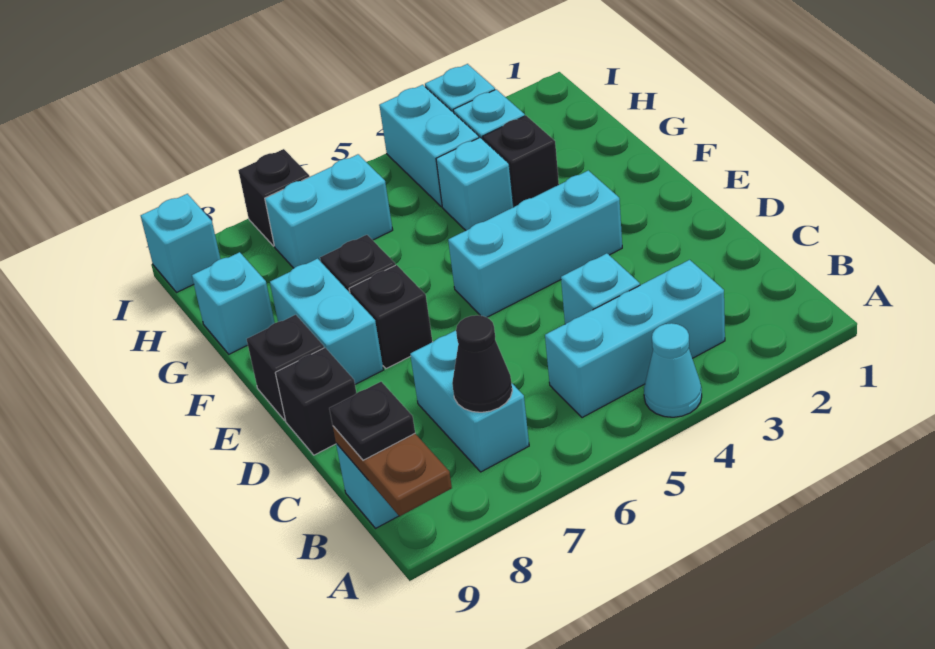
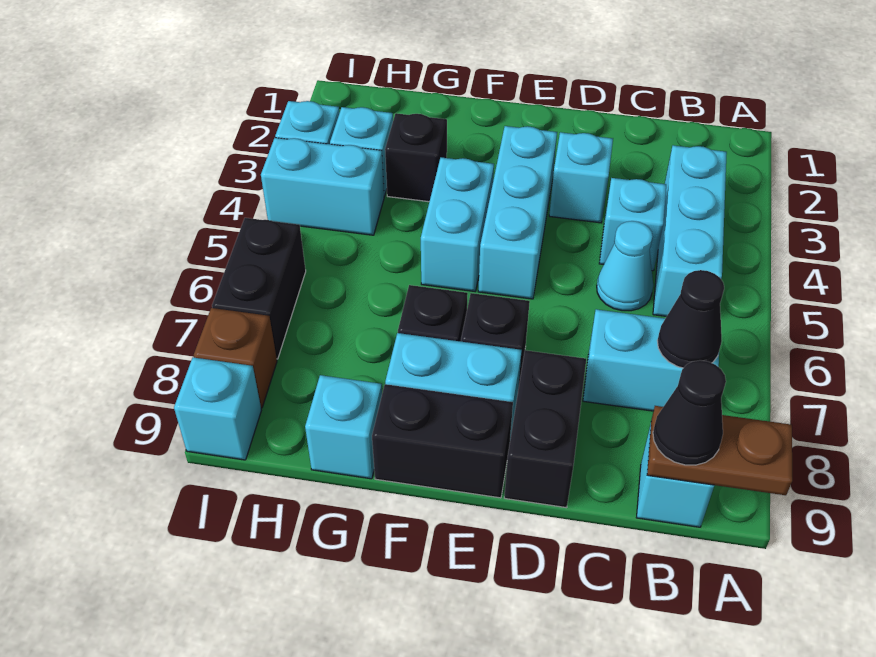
cyan cone A4 level 1 -> cyan cone C5 level 1
black plate B9 level 3 -> black cone B9 level 3
black brick D9 level 1 -> black brick D8:D9 level 1
black brick E9 level 1 -> black brick E9:F9 level 1
cyan brick G4 level 1 -> cyan brick D3 level 1
cyan brick H6:H7 level 1 -> cyan brick F4:F5 level 1
black brick I7 level 1 -> black brick I6:I7 level 1
none -> brown brick I8 level 1

